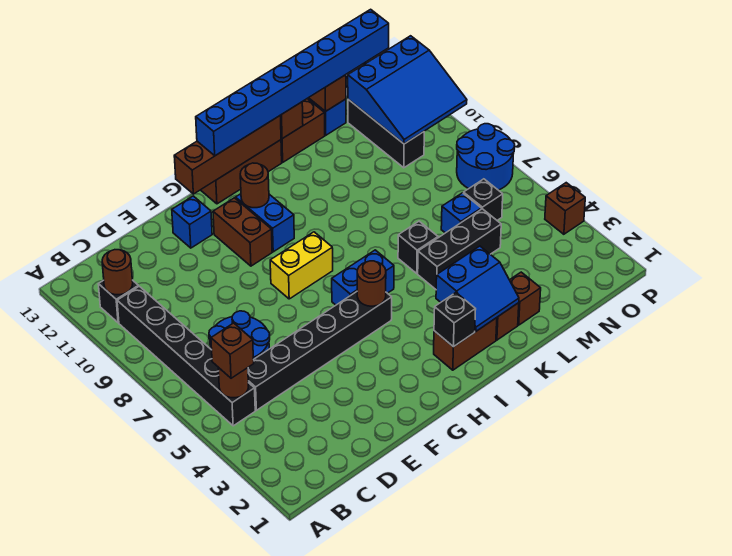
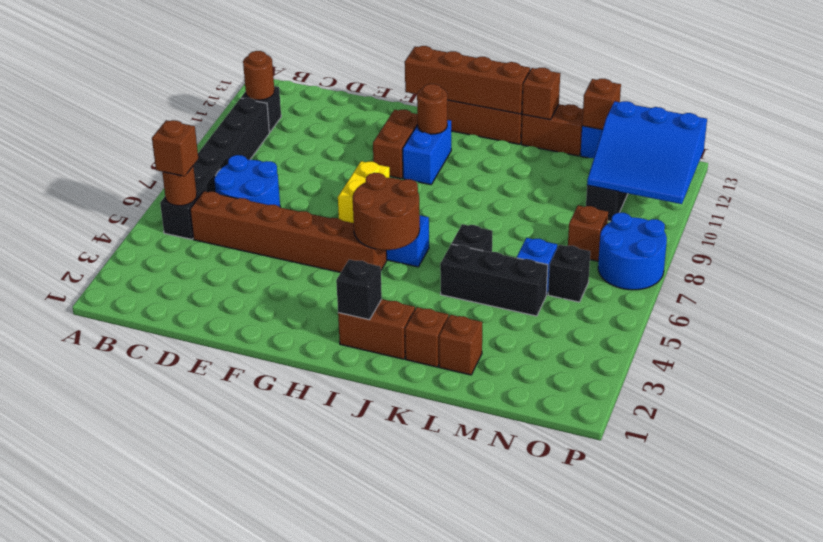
black brick C5:H5 level 1 -> brown brick C5:H5 level 1
blue brick F12 level 1 -> none
yellow brick G8:H8 level 1 -> yellow brick G7:G8 level 1
brown round brick H5 level 2 -> brown round brick H5:I6 level 2
blue brick H13:O13 level 3 -> none
blue slope J2:K3 level 2 top 3 -> none
brown brick P4 level 1 -> brown brick N8 level 1

